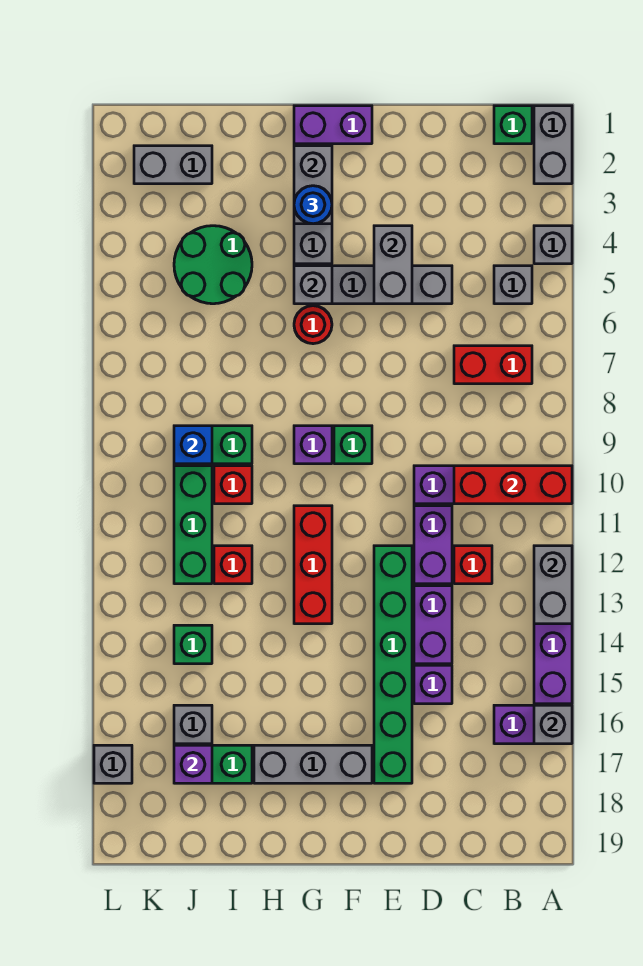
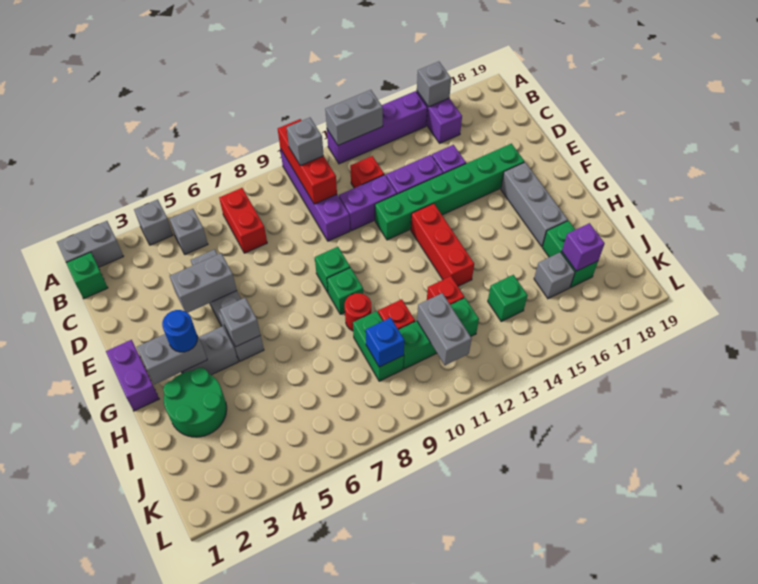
red round brick G6 level 1 -> red round brick H9 level 1
purple brick G9 level 1 -> green brick G9 level 1
red brick G11:G13 level 1 -> red brick F13:H13 level 1
green round brick I4:J5 level 1 -> green round brick H2:I3 level 1
grey brick J2:K2 level 1 -> grey brick J11:K11 level 2
grey brick L17 level 1 -> grey brick B10 level 3

